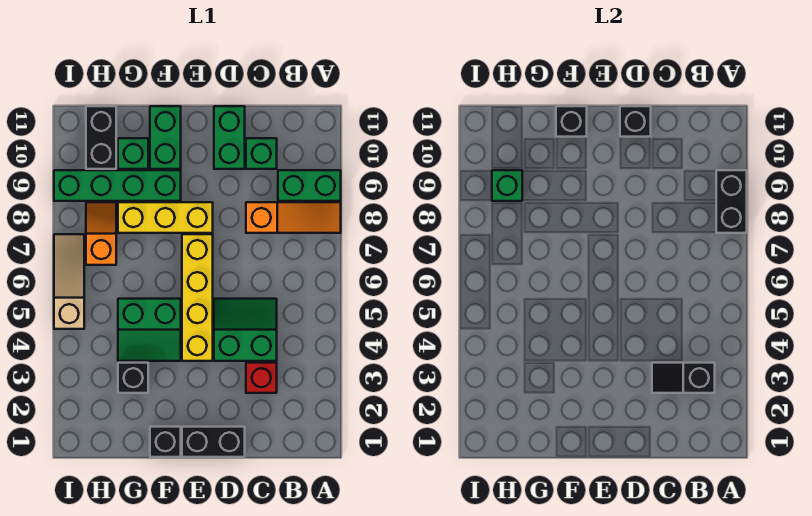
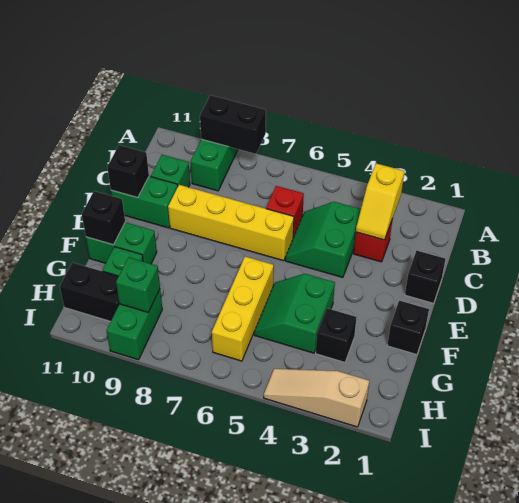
orange slope A8:C8 level 1 top C -> none
black slope B3:C3 level 2 top B -> yellow slope B3:C3 level 2 top B
none -> red brick C6 level 1
black brick D1:E1 level 1 -> black brick D1 level 1
yellow brick E4:E7 level 1 -> yellow brick D6:D9 level 1
yellow brick E8:G8 level 1 -> yellow brick F6:H6 level 1
green slope F4:G5 level 1 top 5 -> green slope F4:G5 level 1 top 4
green brick F9:I9 level 1 -> green brick H9:I9 level 1
orange slope H7:H8 level 1 top 7 -> none
tan slope I5:I7 level 1 top 5 -> tan slope I2:I4 level 1 top 2

